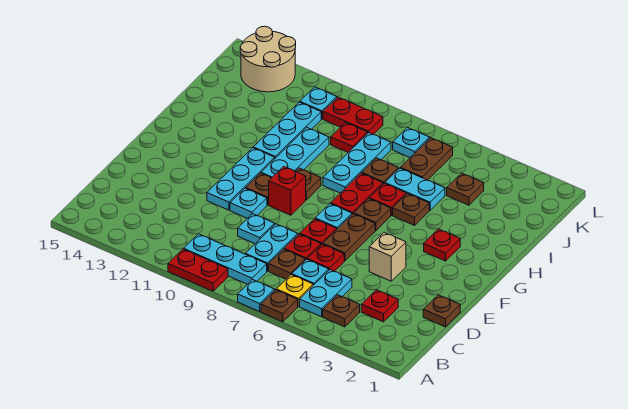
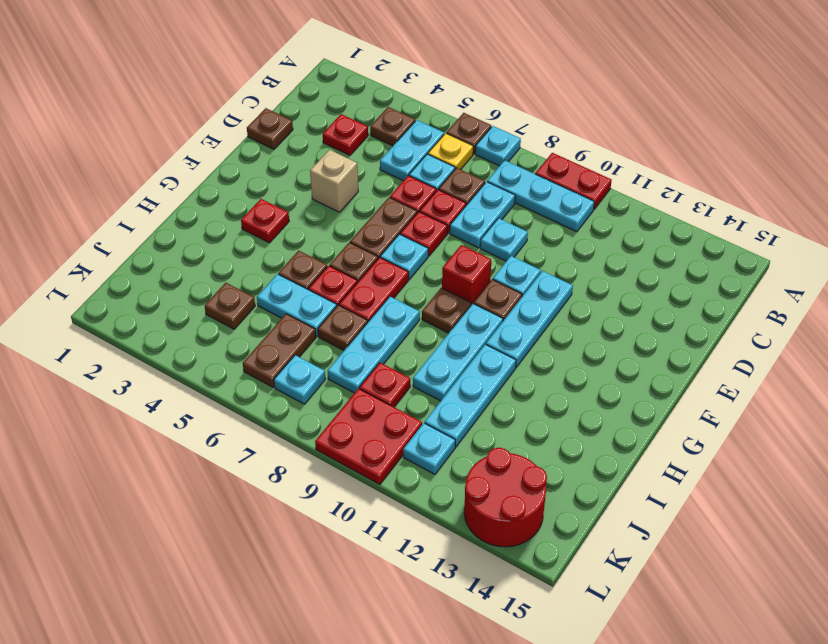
red plate K9:K10 level 1 -> red plate K9:L10 level 1
tan round brick K13:L14 level 1 -> red round brick K13:L14 level 1

